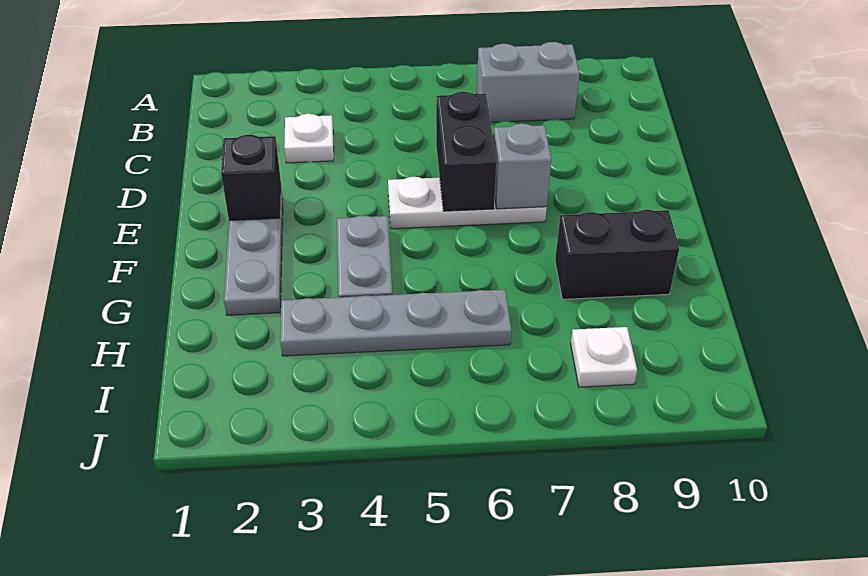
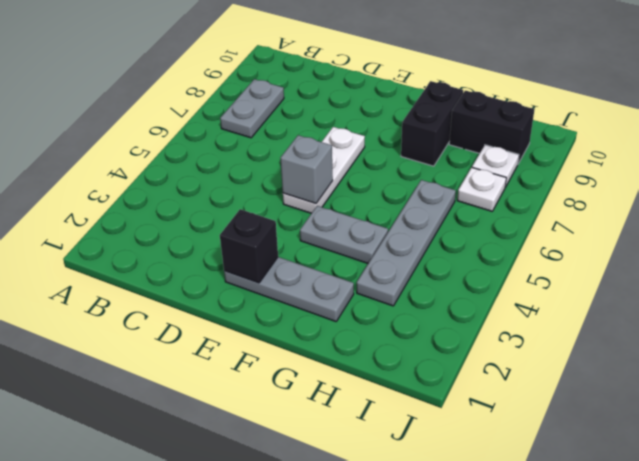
grey brick B7:B8 level 1 -> grey plate B7:B8 level 1
white plate C3 level 1 -> white plate I7 level 1
black brick D6:E6 level 2 -> black brick H9:I9 level 1
grey brick E7 level 2 -> grey brick E5 level 2

